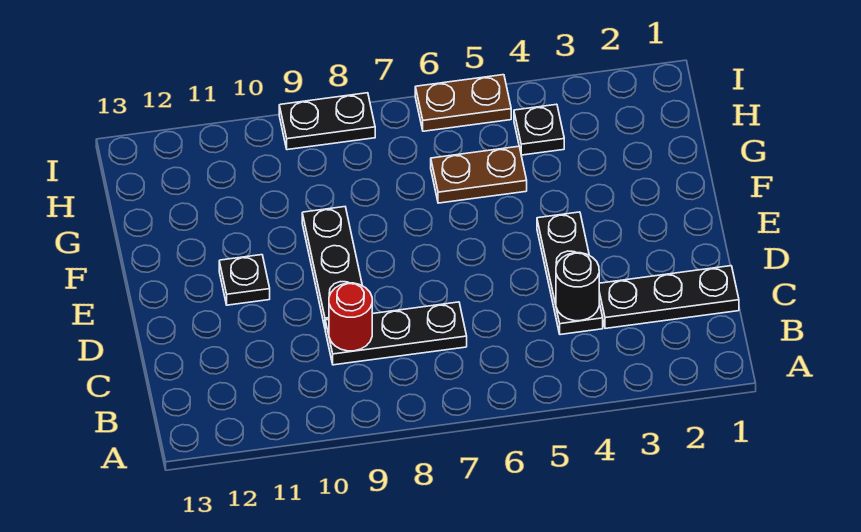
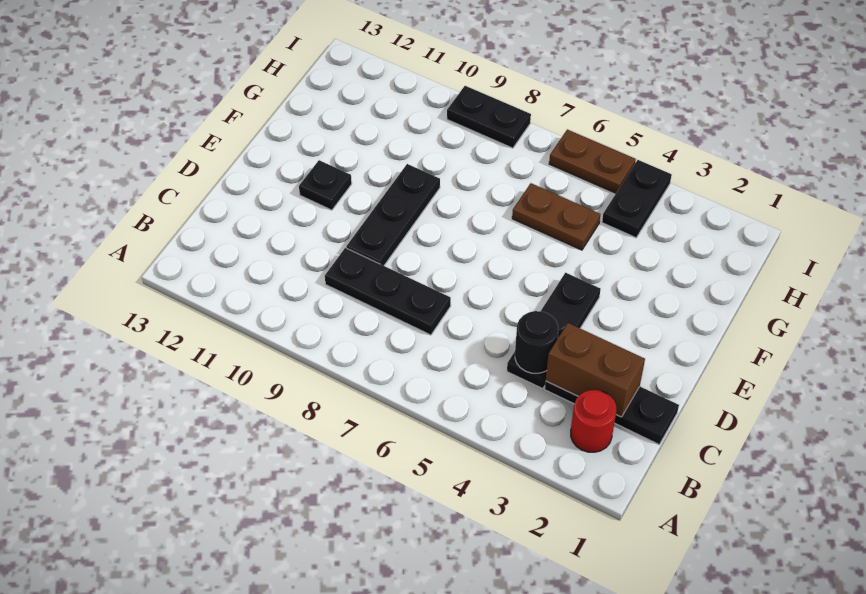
none -> brown brick C2:C3 level 2
red round brick C9 level 2 -> red round brick B2 level 1
black plate H4 level 1 -> black plate H4:I4 level 1

